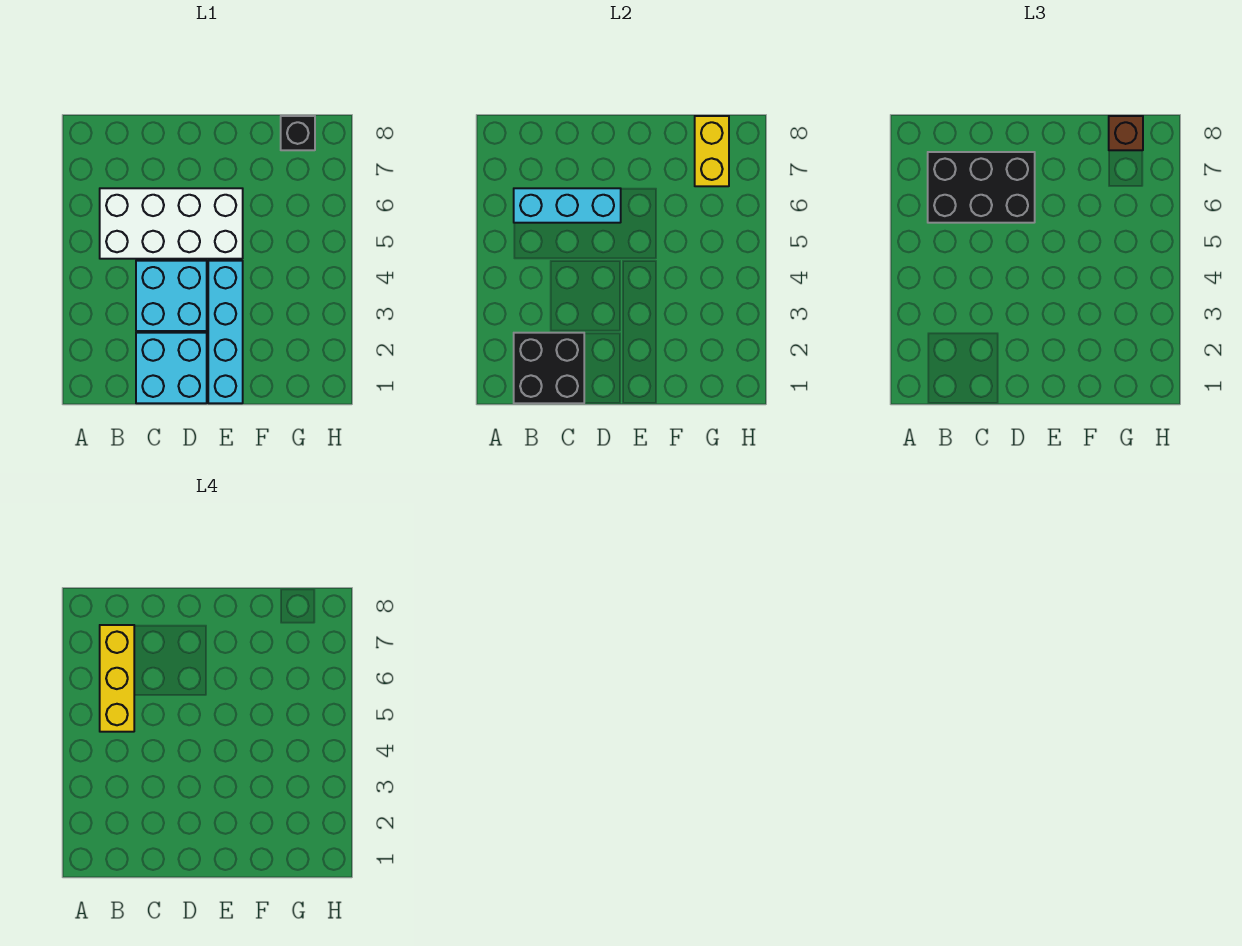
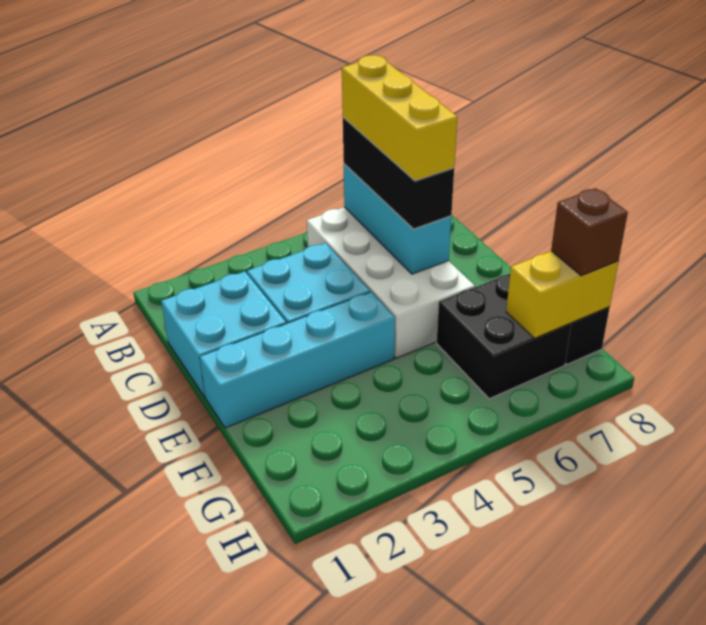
black brick B1:C2 level 2 -> black brick F6:G7 level 1
yellow brick B5:B7 level 4 -> yellow brick B6:D6 level 4
black brick B6:D7 level 3 -> black brick B6:D6 level 3

